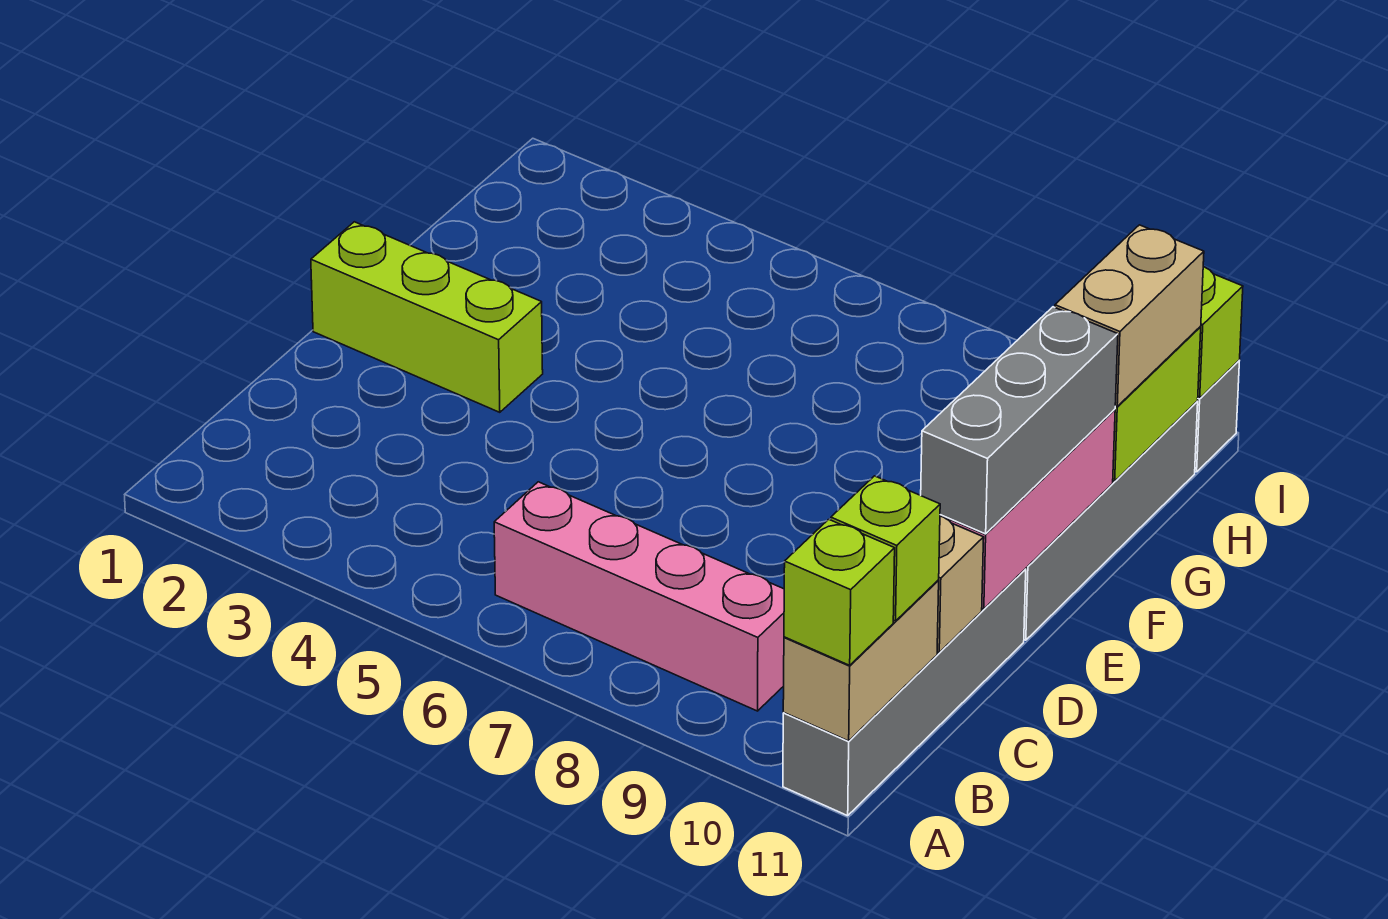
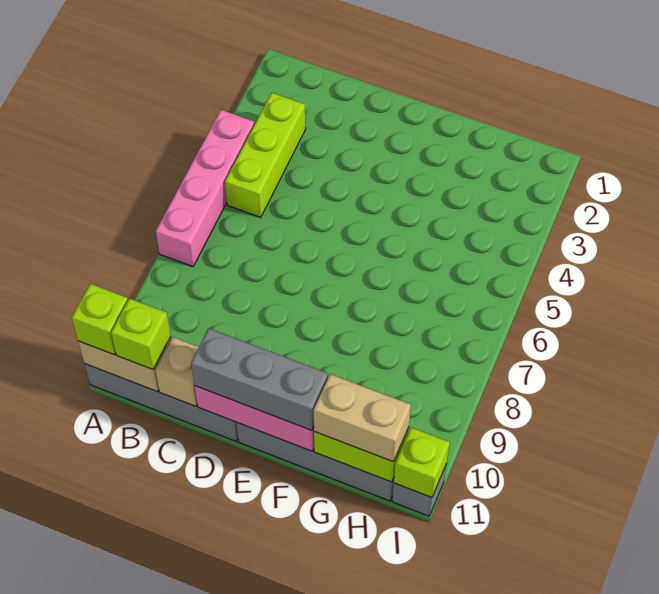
pink brick B6:B9 level 1 -> pink brick A4:A7 level 1
lime brick E1:E3 level 1 -> lime brick B3:B5 level 1

